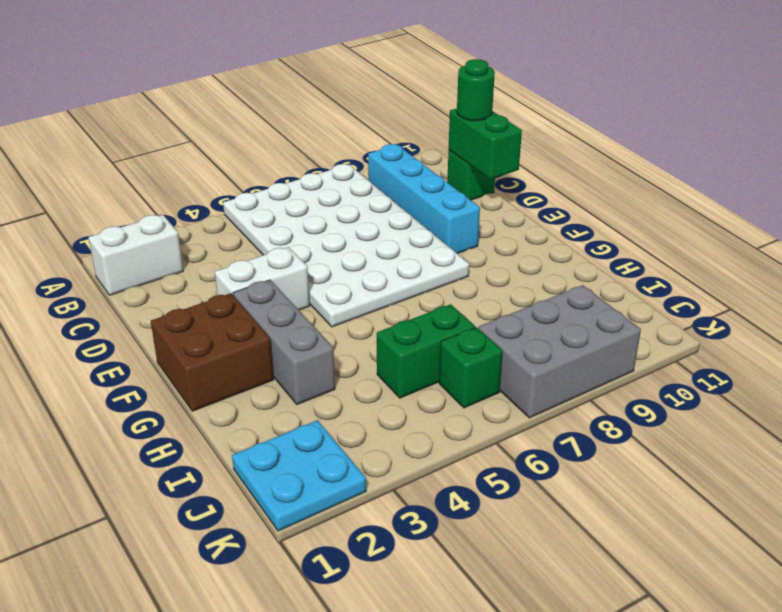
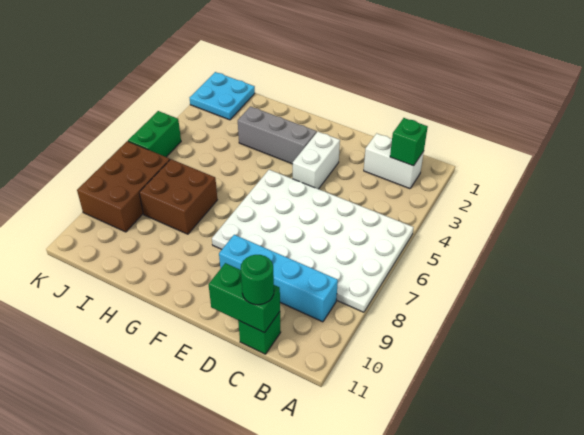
white brick B1:B2 level 1 -> white brick B2:C2 level 1
brown brick F1:G2 level 1 -> brown brick H7:I8 level 1
green brick I5:I6 level 1 -> green brick K5:K6 level 1
green brick J6 level 1 -> green brick B2 level 2
grey brick J7:K9 level 1 -> brown brick J7:K9 level 1

